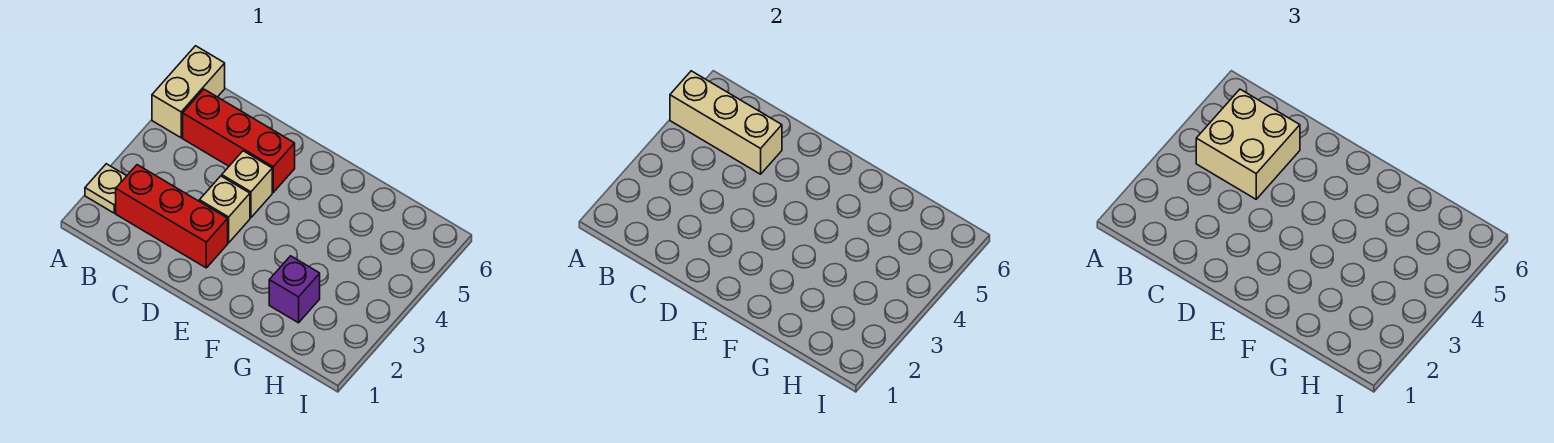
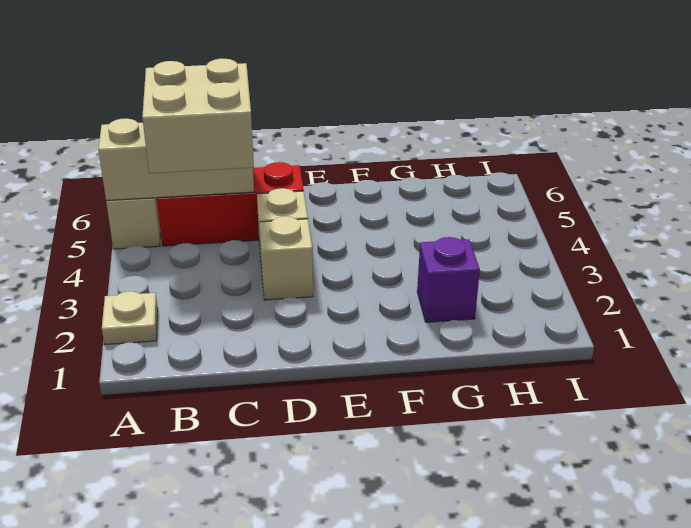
red brick B2:D2 level 1 -> none

